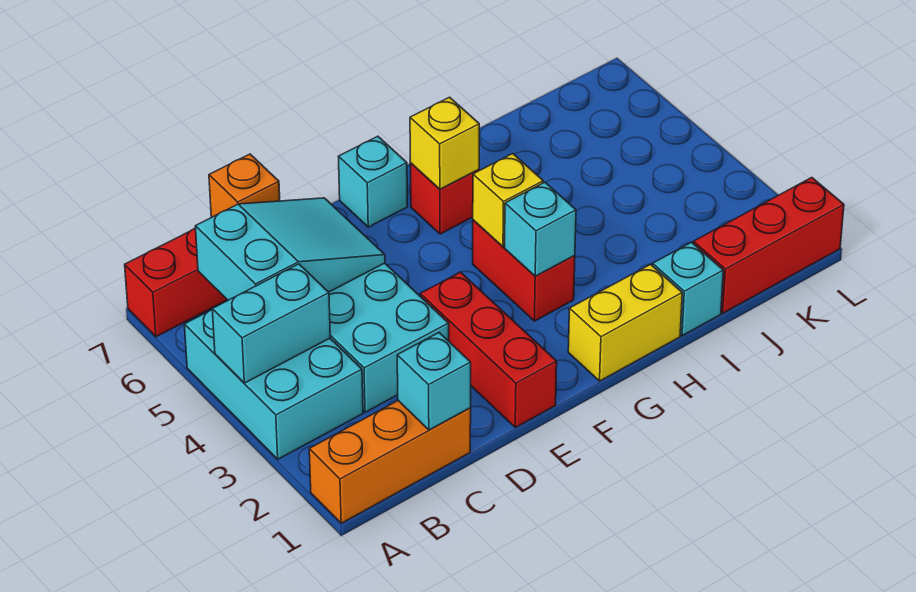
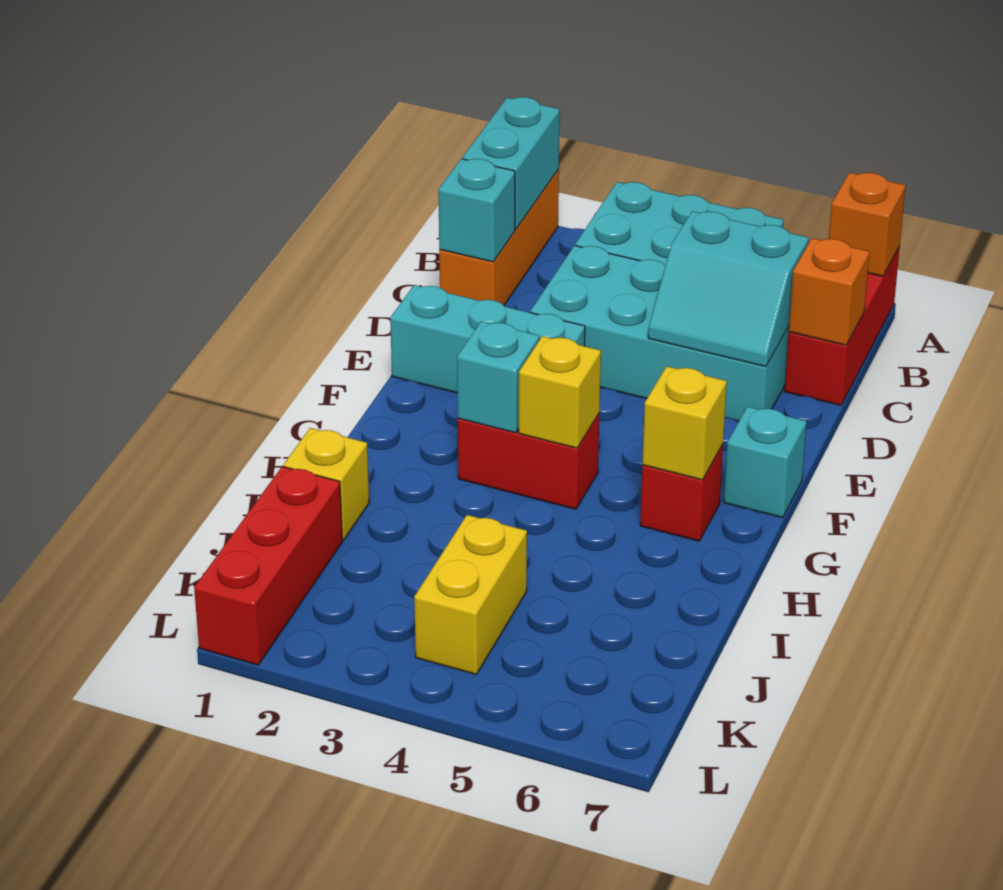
cyan brick A4:B4 level 2 -> cyan brick A1:B1 level 2
none -> orange brick A7 level 2
cyan slope B5:D6 level 2 top B -> cyan slope C5:D6 level 2 top C
red brick E1:E3 level 1 -> cyan brick E1:E3 level 1
yellow brick G1:H1 level 1 -> yellow brick J4:K4 level 1
cyan brick I1 level 1 -> yellow brick I1 level 1

